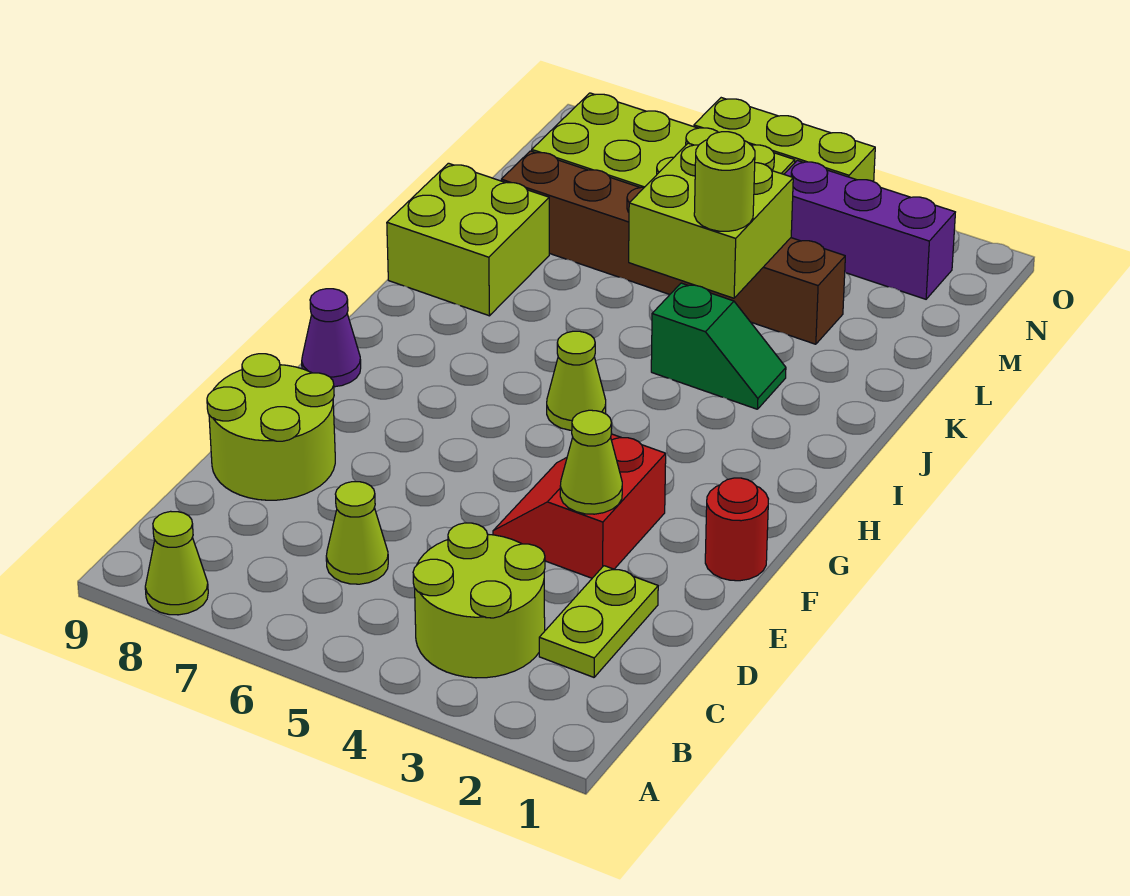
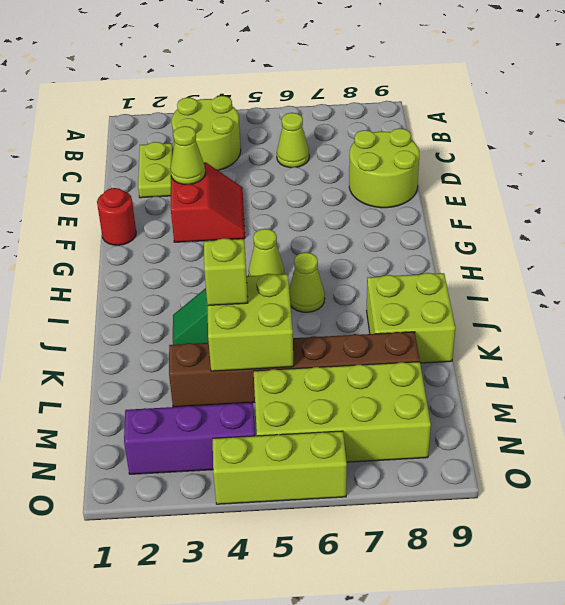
lime cone A8 level 1 -> lime cone I6 level 1
purple cone G9 level 1 -> none
lime round brick K4 level 3 -> lime brick K4 level 3

